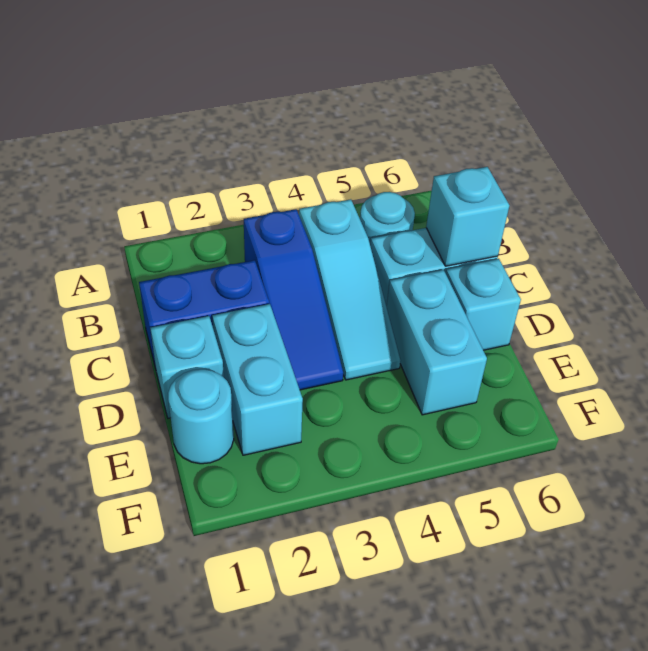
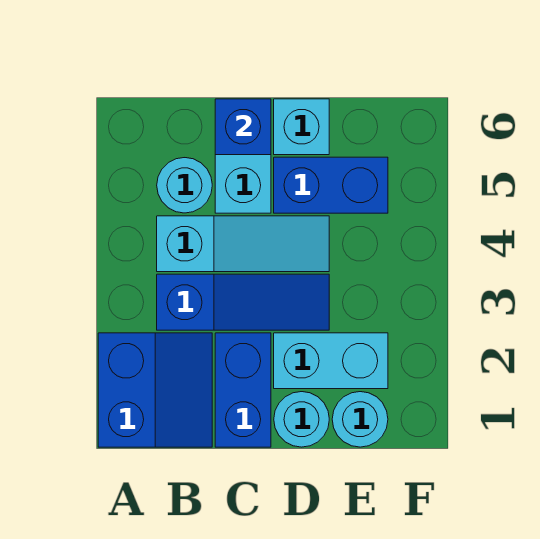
none -> blue slope A1:B2 level 1 top A
cyan brick C6 level 2 -> blue brick C6 level 2
cyan brick D1 level 1 -> cyan round brick D1 level 1
cyan brick D5:E5 level 1 -> blue brick D5:E5 level 1

